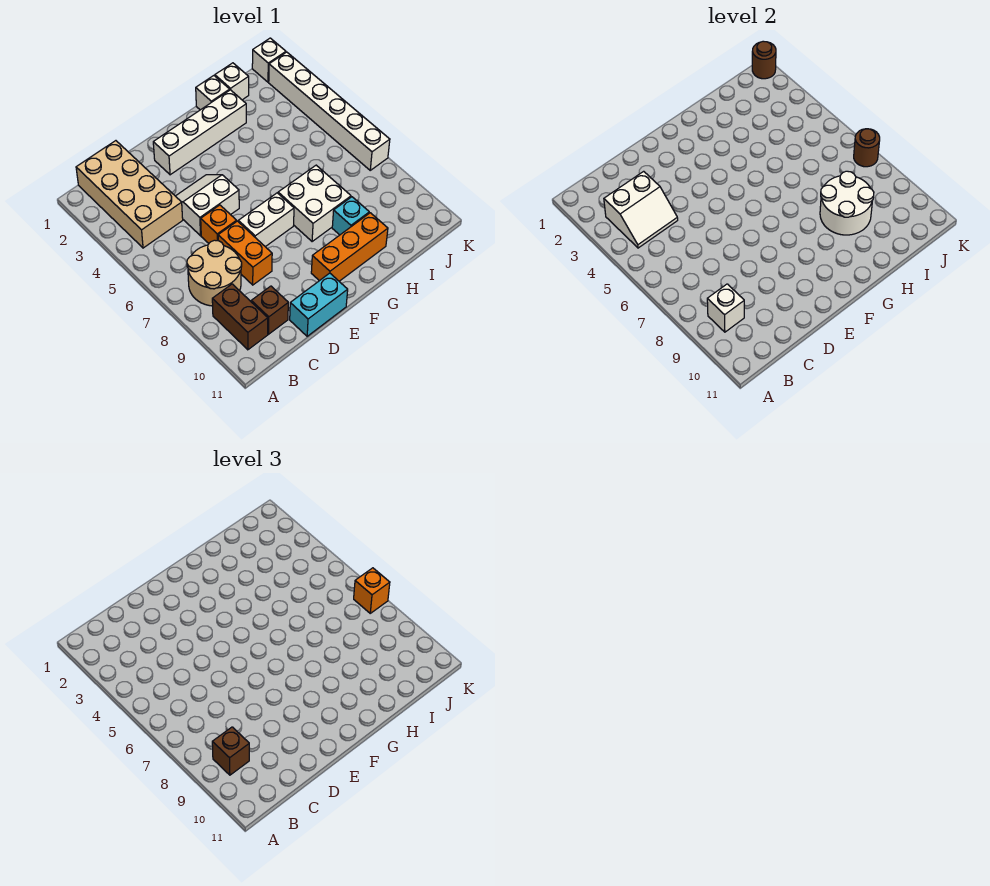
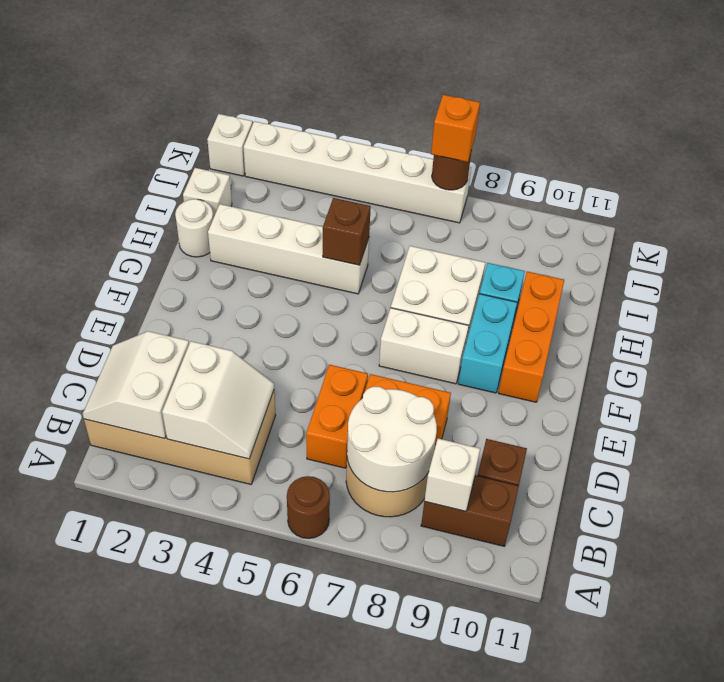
brown brick B9 level 3 -> brown brick H5 level 2
white slope D4:E5 level 1 top 5 -> white slope B1:C2 level 2 top 2
orange brick D6 level 1 -> orange brick C6:D6 level 1
cyan brick D11:E11 level 1 -> cyan brick F9:G9 level 1
white brick E2:H2 level 1 -> white brick H2:H5 level 1
white brick E7:F7 level 1 -> white brick F7:F8 level 1
white brick H1 level 1 -> white round brick H1 level 1
white round brick H8:I9 level 2 -> white round brick B7:C8 level 2
brown round brick K1 level 2 -> brown round brick A6 level 1

